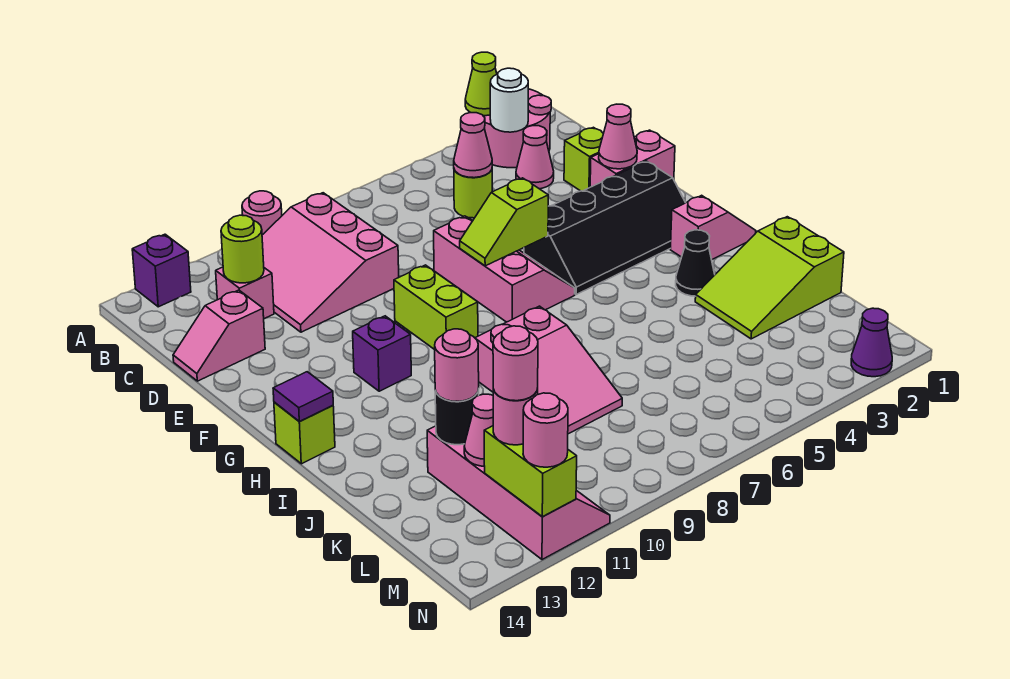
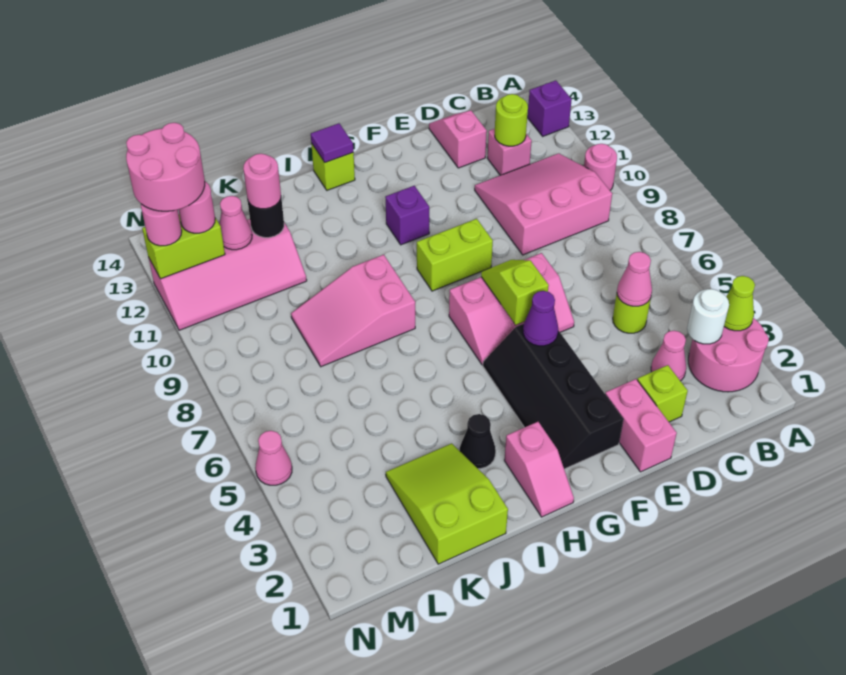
pink cone E2 level 2 -> pink cone N5 level 1
pink round brick M12 level 4 -> pink round brick M12:N13 level 4
purple cone N2 level 1 -> purple cone F5 level 2

